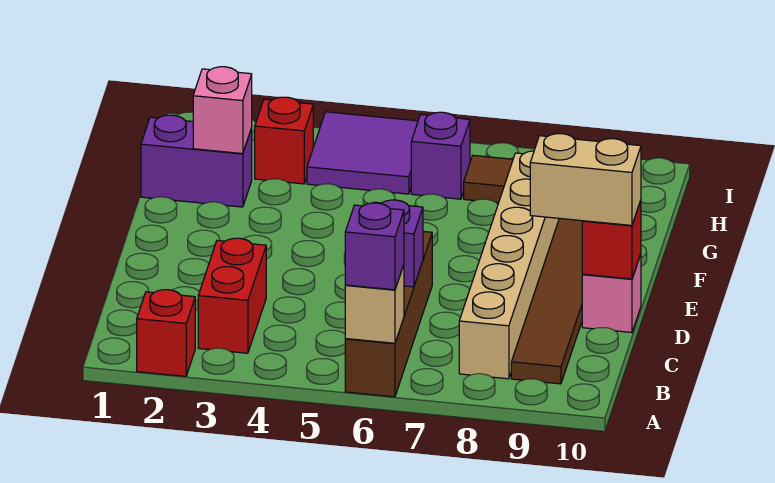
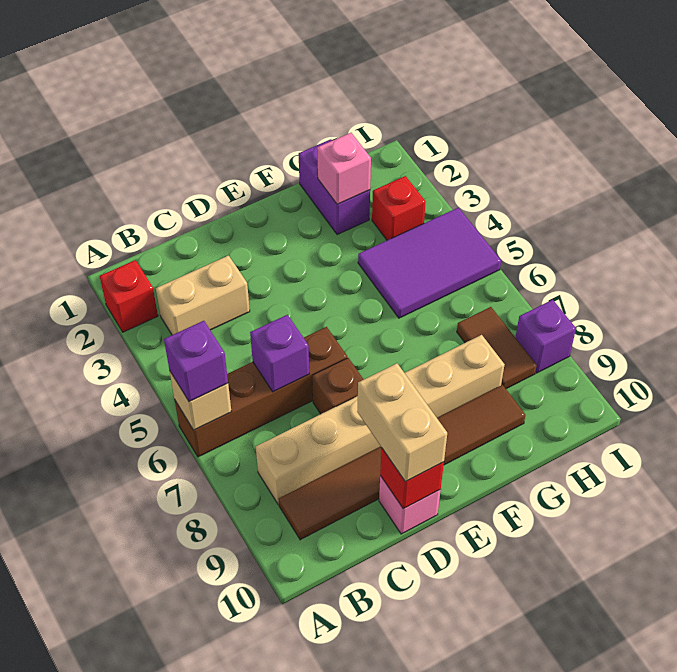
red brick B3:C3 level 1 -> tan brick B3:C3 level 1
none -> brown brick D7 level 1
purple tile H4:I5 level 1 -> purple tile G4:I5 level 1
purple brick H6 level 1 -> purple brick I8 level 1

